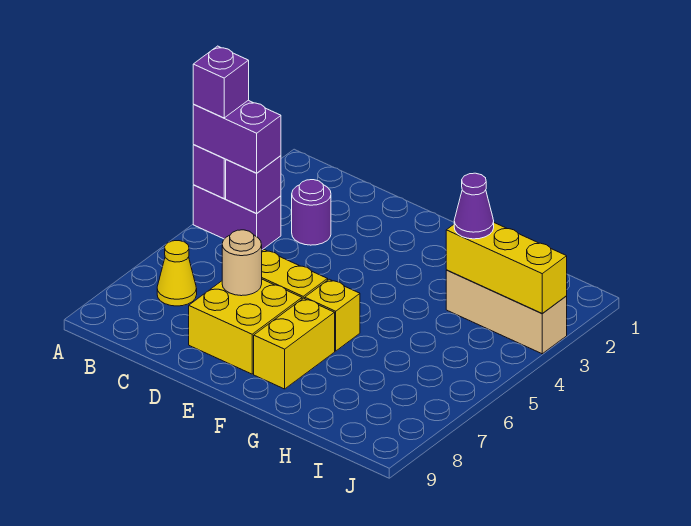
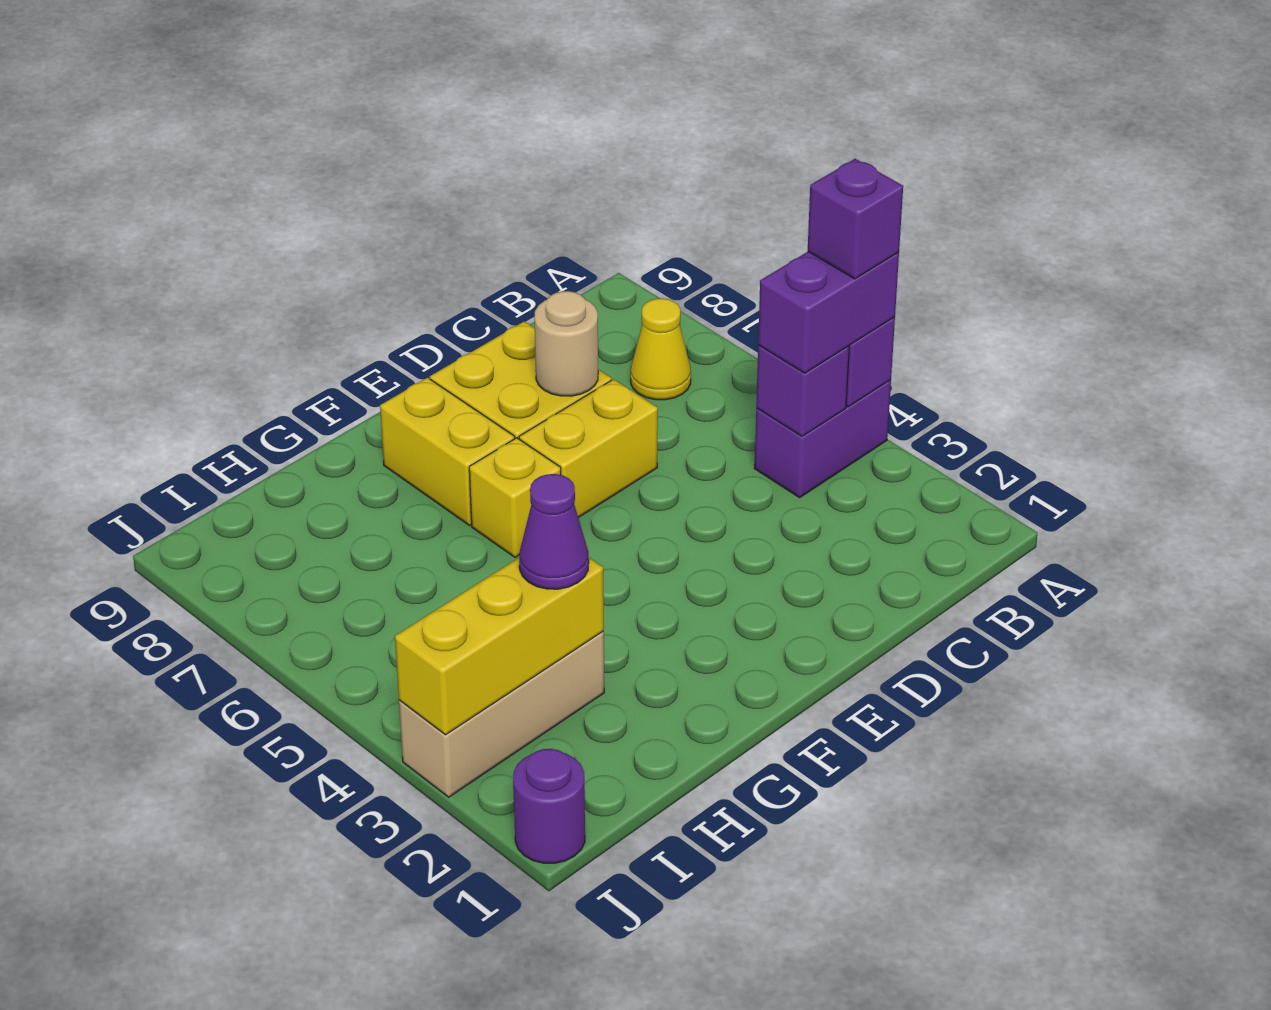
purple round brick C3 level 1 -> purple round brick J1 level 1

